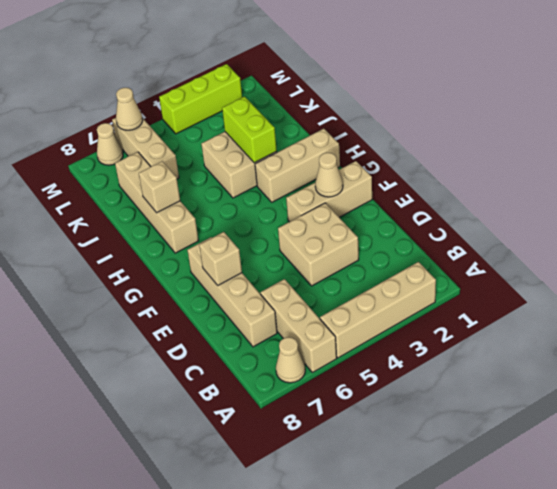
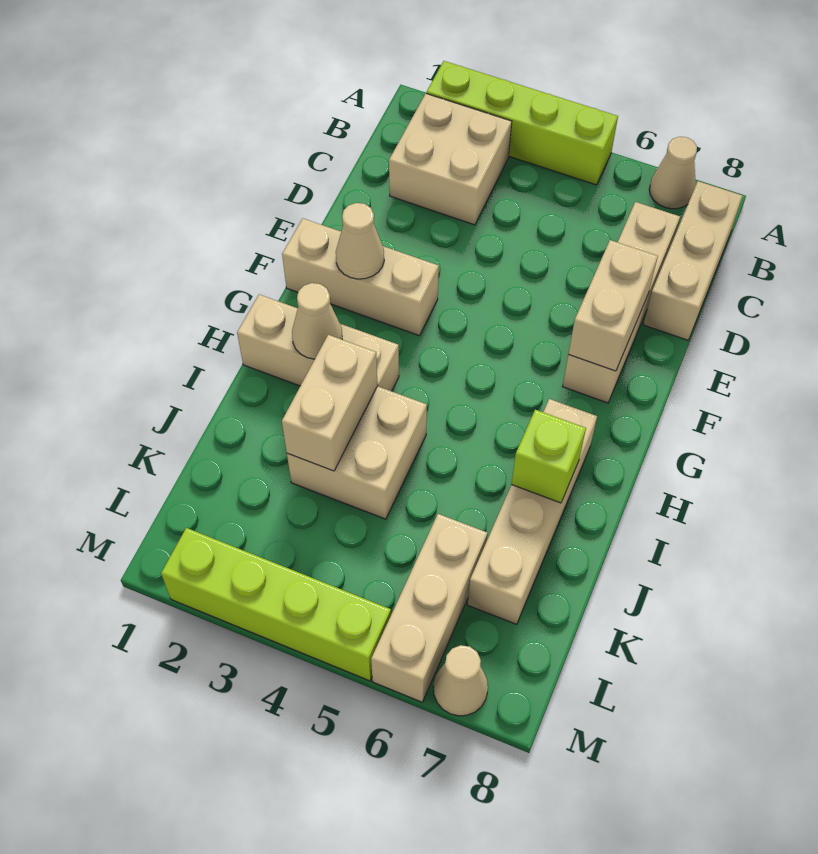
tan brick A2:A5 level 1 -> lime brick A2:A5 level 1
tan brick A6:C6 level 1 -> tan brick B8:D8 level 1
tan brick D3:E4 level 1 -> tan brick B2:C3 level 1
tan brick E7 level 2 -> tan brick E7:F7 level 2
lime brick I3:J3 level 2 -> tan brick I3:J3 level 2
tan brick I7 level 2 -> lime brick I7 level 2
lime brick M2:M4 level 1 -> lime brick M2:M5 level 1
tan cone M6 level 2 -> tan cone H2 level 2

